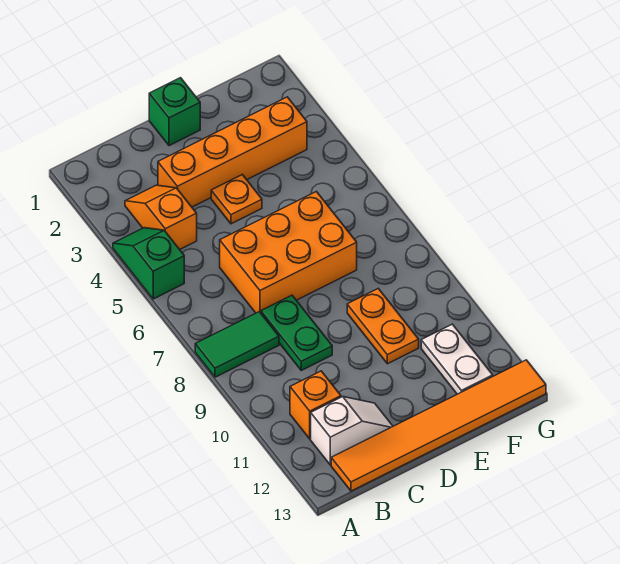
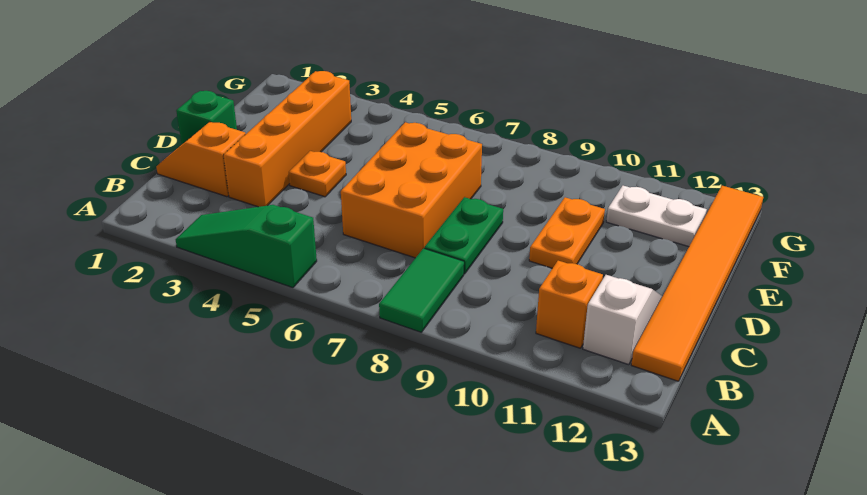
green slope A4:A5 level 1 top 5 -> green slope A3:A5 level 1 top 5
orange slope B3:B4 level 1 top 4 -> orange slope C1:C2 level 1 top 2
green plate C8:C9 level 1 -> green plate C8:D8 level 1
orange plate E9:E10 level 1 -> orange plate D10:E10 level 1

